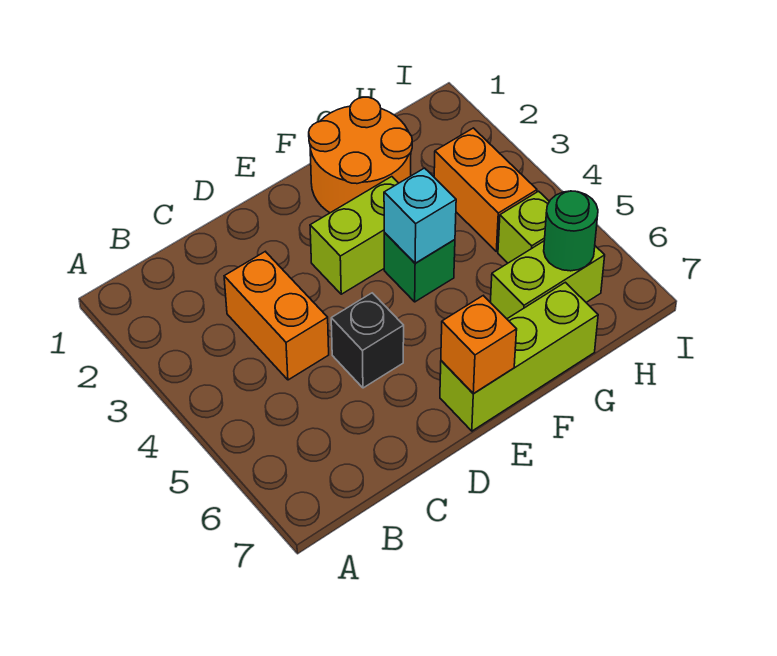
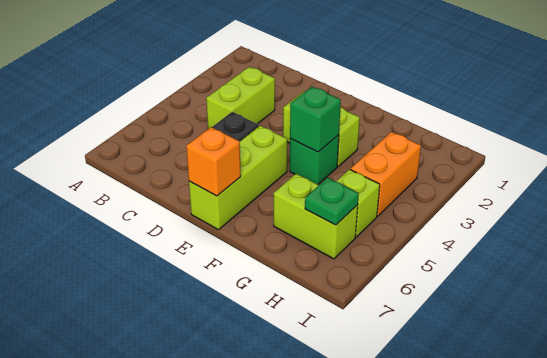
orange brick C3:C4 level 1 -> lime brick C3:C4 level 1
lime brick E7:G7 level 1 -> lime brick E5:E7 level 1
orange round brick F1:G2 level 1 -> none
cyan brick F4 level 2 -> green brick F4 level 2
green round brick H6 level 2 -> green plate H6 level 2

